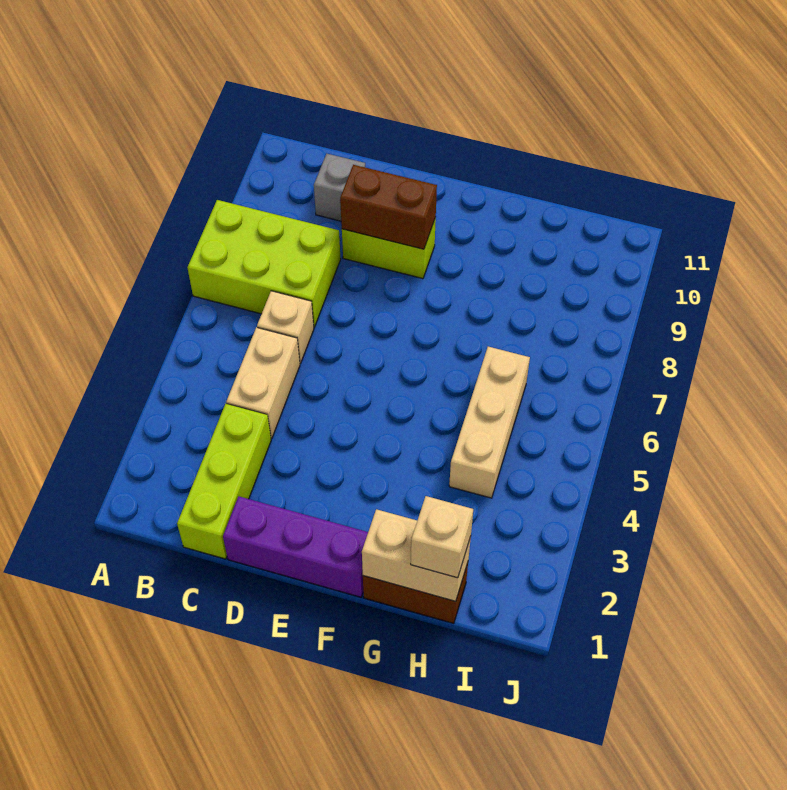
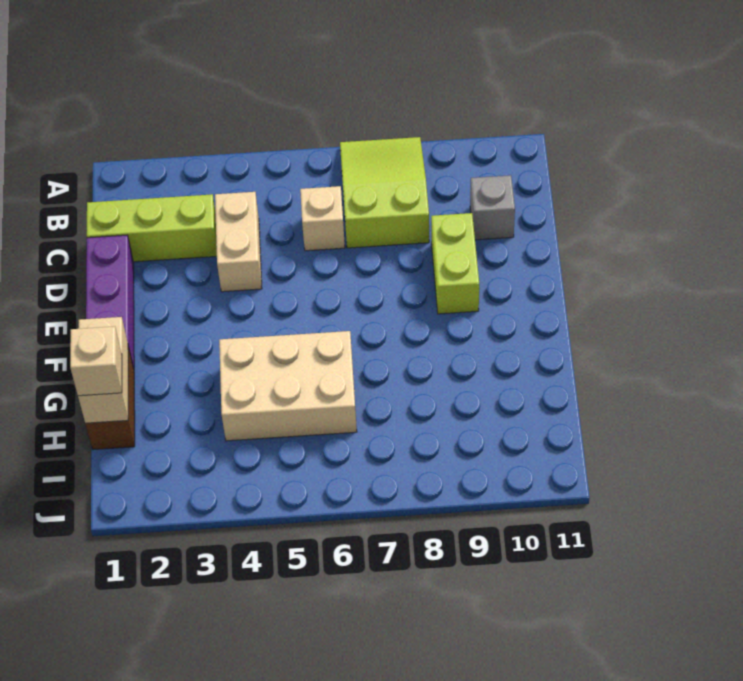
lime brick A7:C8 level 1 -> lime slope A7:C8 level 1 top C
tan brick C4:C5 level 1 -> tan brick C4:D4 level 1
brown brick D9:E9 level 2 -> none
tan brick H4:H6 level 1 -> tan brick G4:H6 level 1

